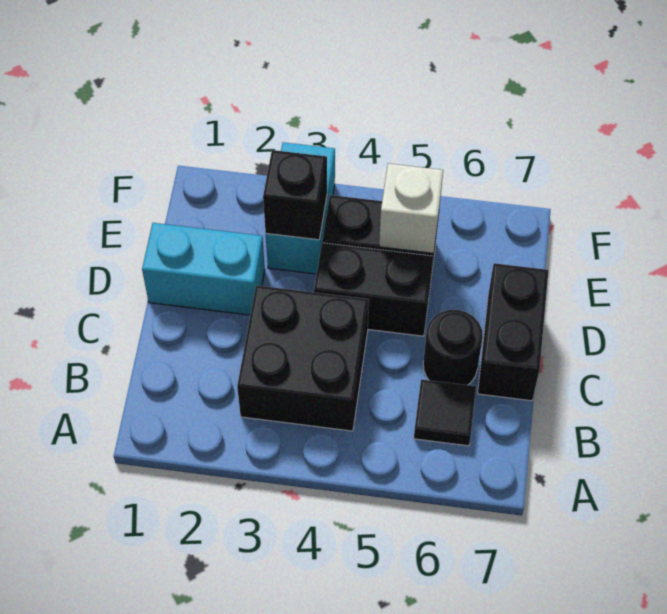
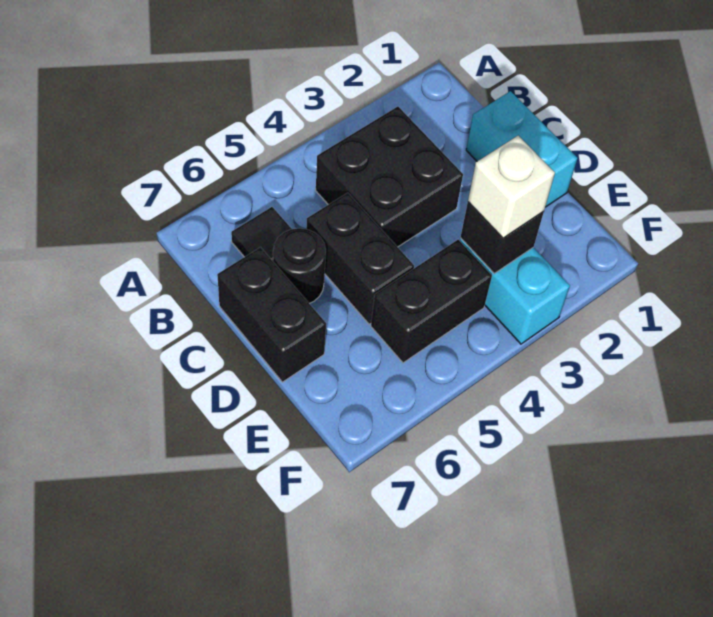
cyan brick D1:D2 level 1 -> cyan brick C1:D1 level 1
black brick D4:D5 level 1 -> black brick C5:D5 level 1
white brick E5 level 2 -> white brick E3 level 3

